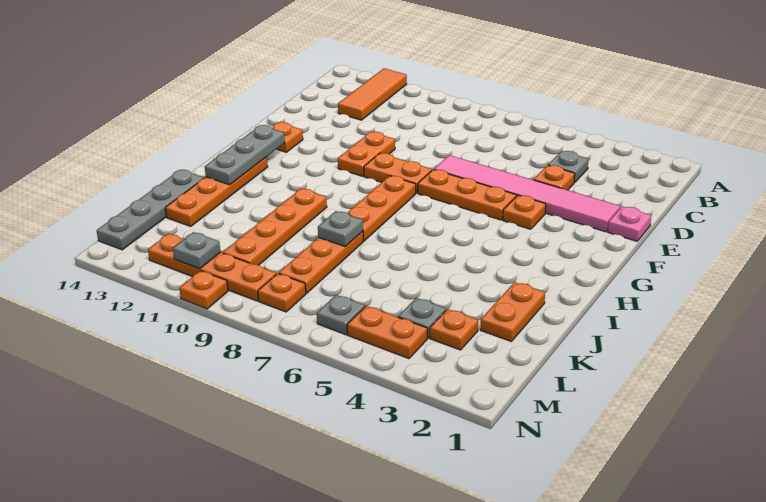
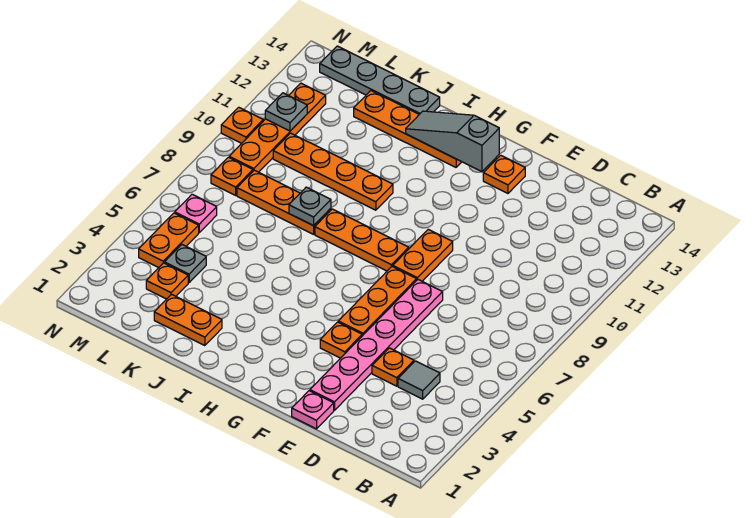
orange tile A12:C12 level 1 -> none
grey plate C4 level 1 -> grey tile C4 level 1
pink tile E2:E7 level 1 -> pink plate E2:E7 level 1
orange plate E10:F10 level 1 -> none
grey plate G13:I13 level 2 -> grey slope G13:I13 level 2 top G
grey plate M6 level 1 -> pink plate M6 level 1

